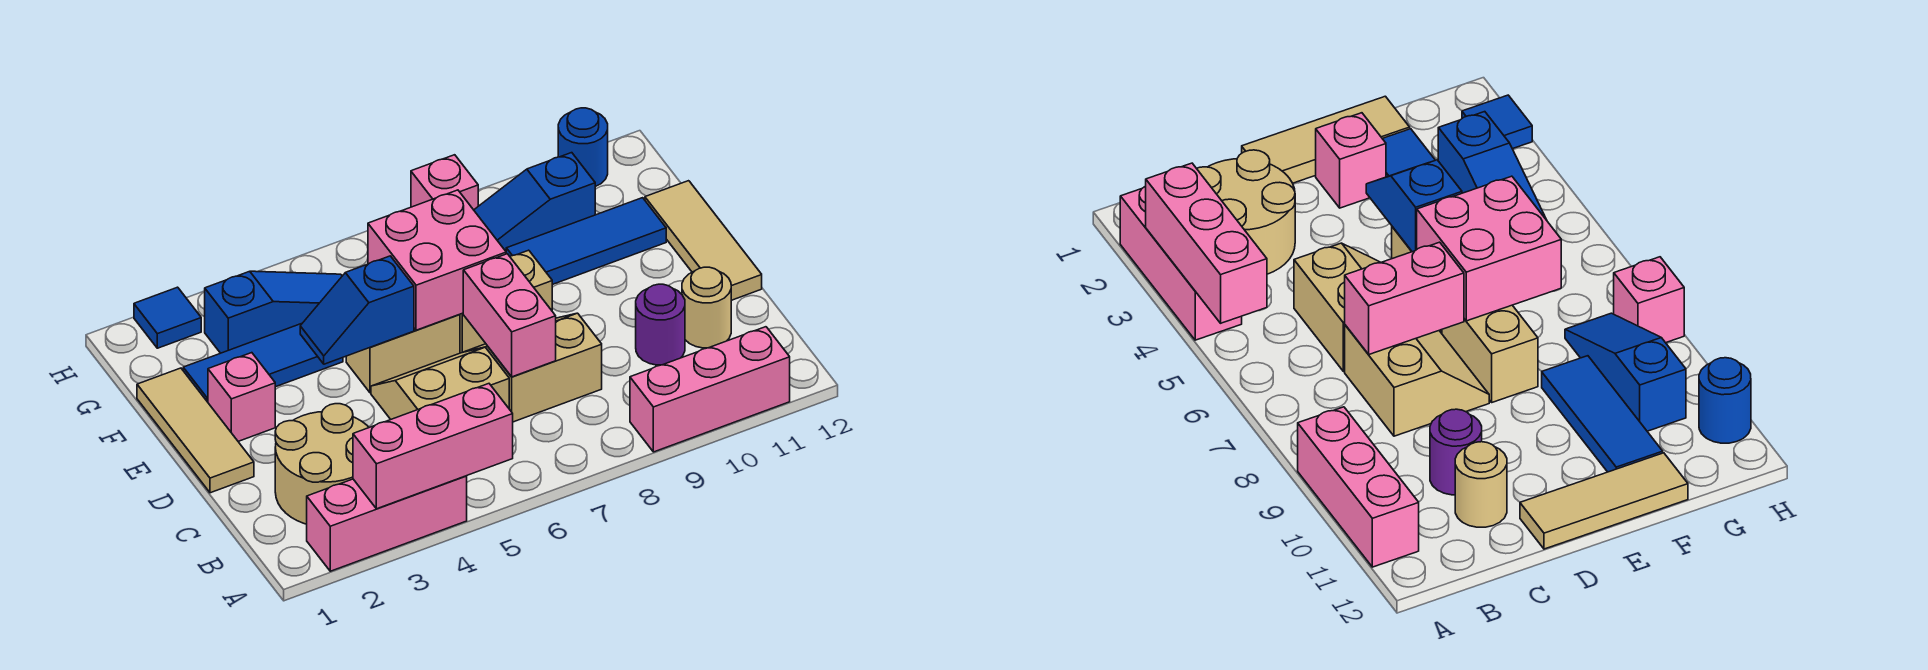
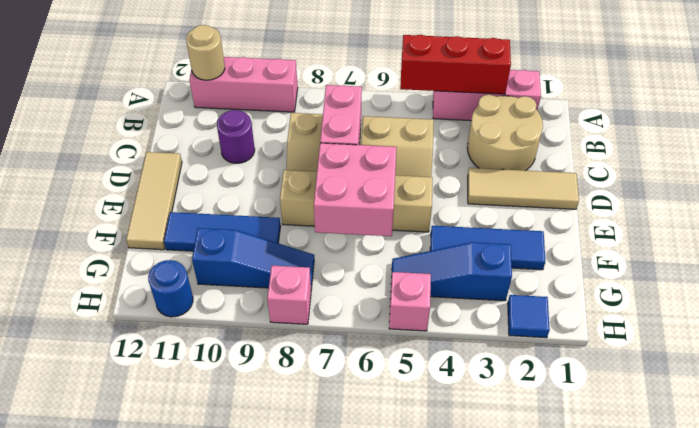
pink brick A3:A5 level 2 -> red brick A3:A5 level 2
tan round brick C11 level 1 -> tan round brick A11 level 2
tan tile D1:F1 level 1 -> tan tile D1:D3 level 1
pink brick E2 level 1 -> pink brick H5 level 1
blue slope E4:E5 level 2 top 5 -> none

